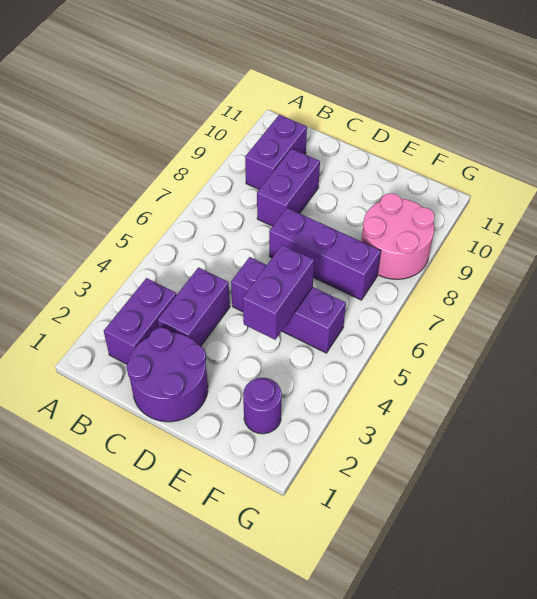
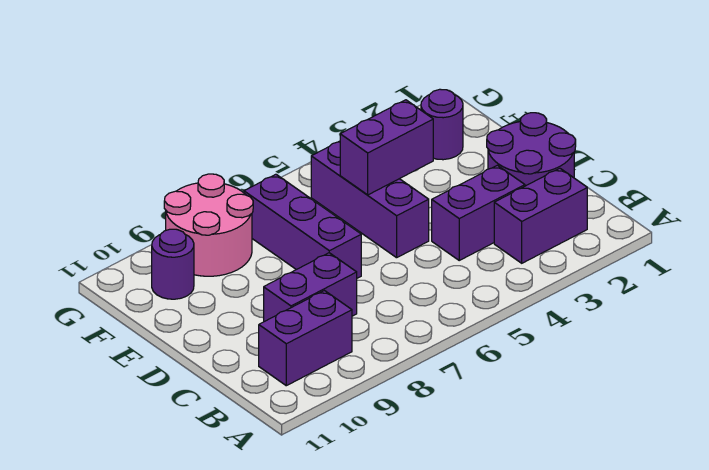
none -> purple round brick F10 level 1

